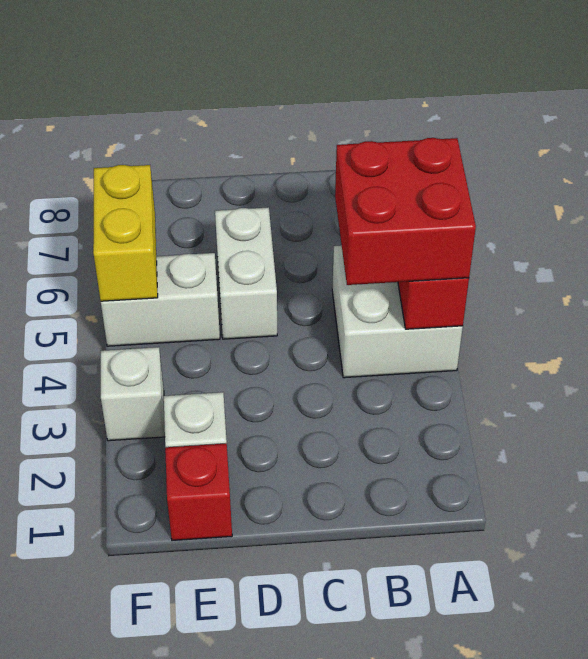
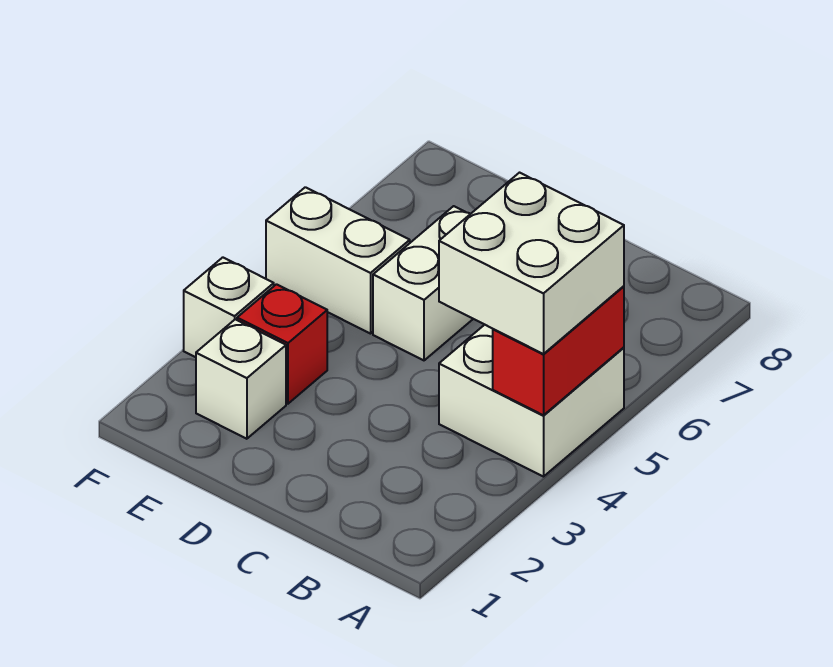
red brick A4:B5 level 3 -> white brick A4:B5 level 3
red brick E1 level 1 -> red brick E3 level 1
yellow brick F5:F6 level 2 -> none

